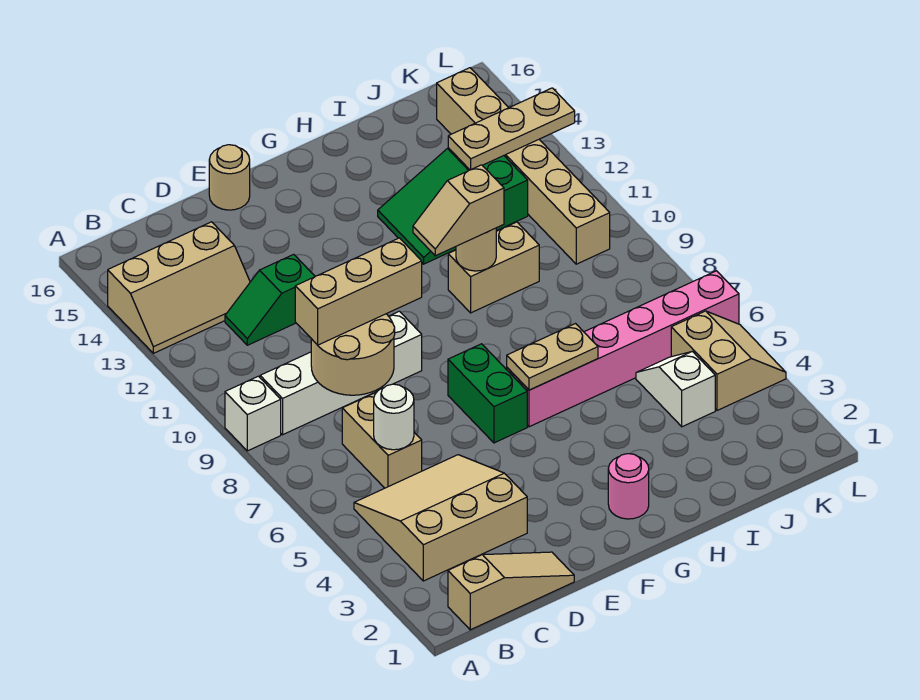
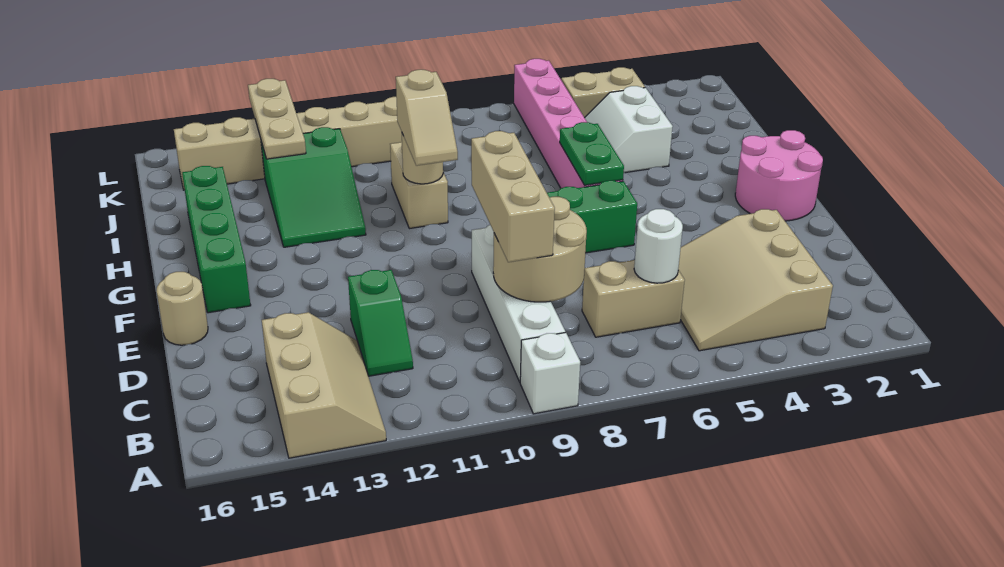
tan slope B1:D1 level 1 top B -> none
none -> green brick F15:I15 level 1
pink round brick G2 level 1 -> pink round brick F1:G2 level 1
tan plate G6:H6 level 2 -> green plate G6:H6 level 2
white slope J4:J5 level 1 top 4 -> white slope I4:J5 level 1 top 4

